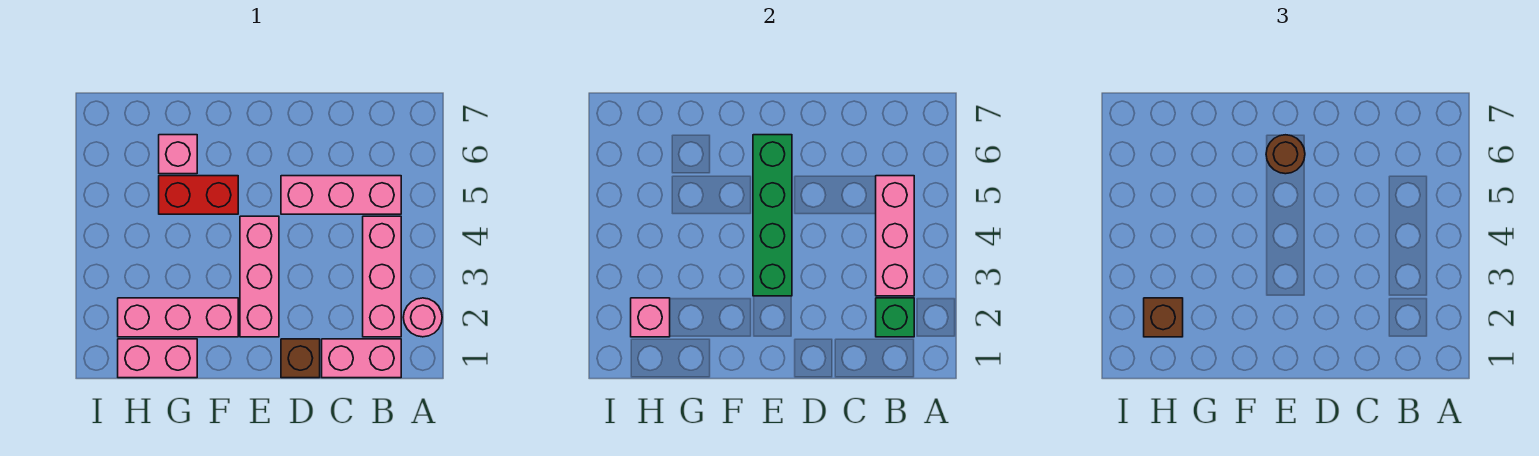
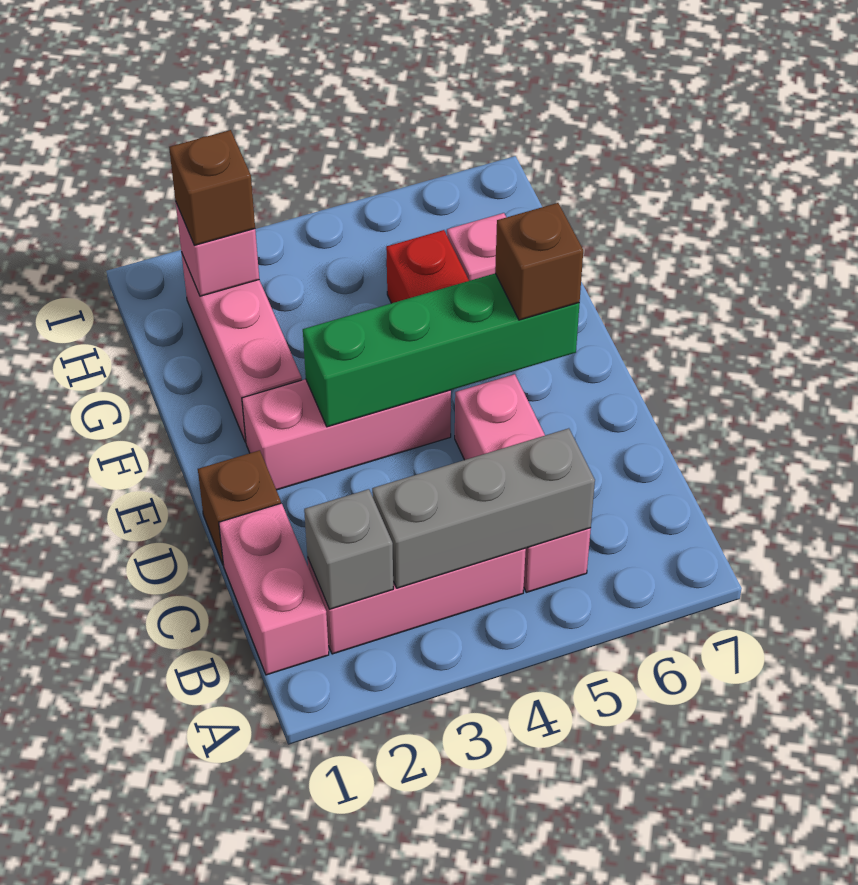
pink round brick A2 level 1 -> none
green brick B2 level 2 -> grey brick B2 level 2
pink brick B3:B5 level 2 -> grey brick B3:B5 level 2
brown round brick E6 level 3 -> brown brick E6 level 3
pink brick G1:H1 level 1 -> none

